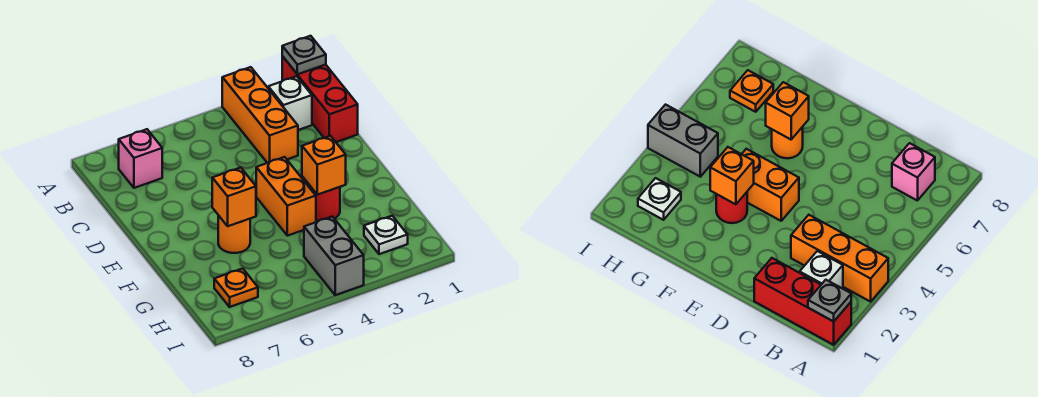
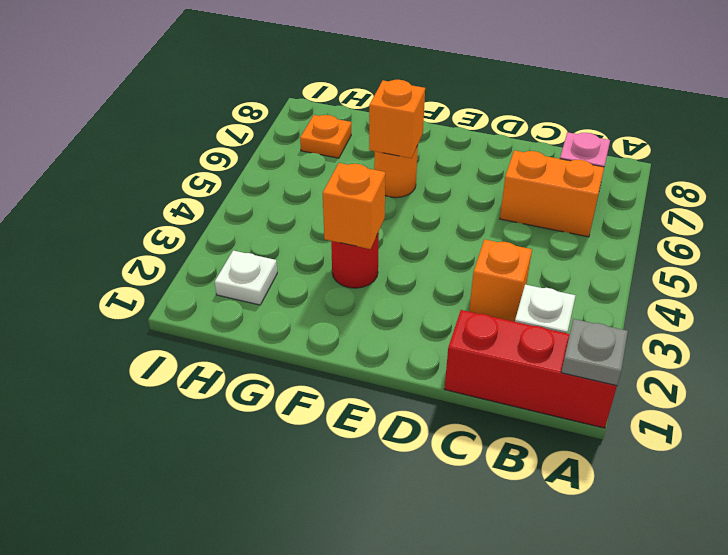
orange brick A3:C3 level 1 -> orange brick C3 level 1
orange brick E4:F4 level 1 -> orange brick B6:C6 level 1
grey brick H4:I4 level 1 -> none

